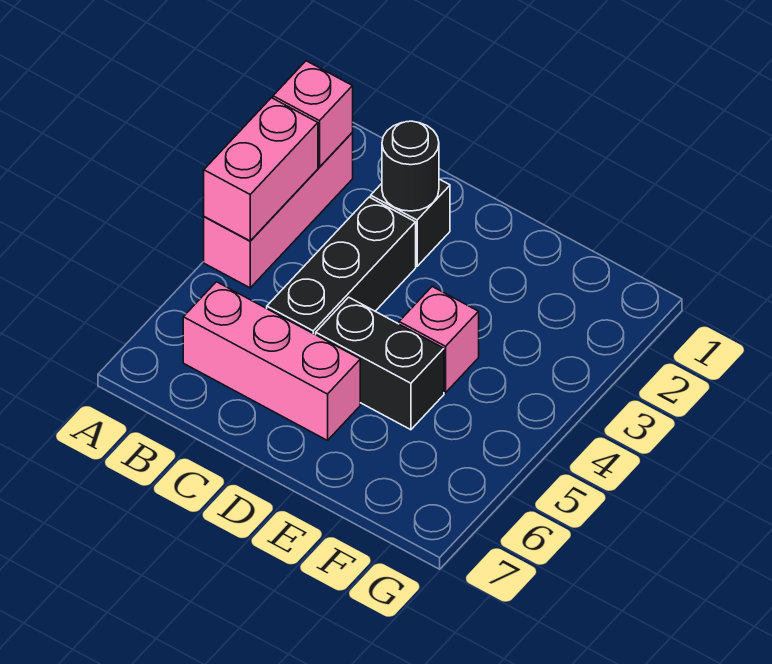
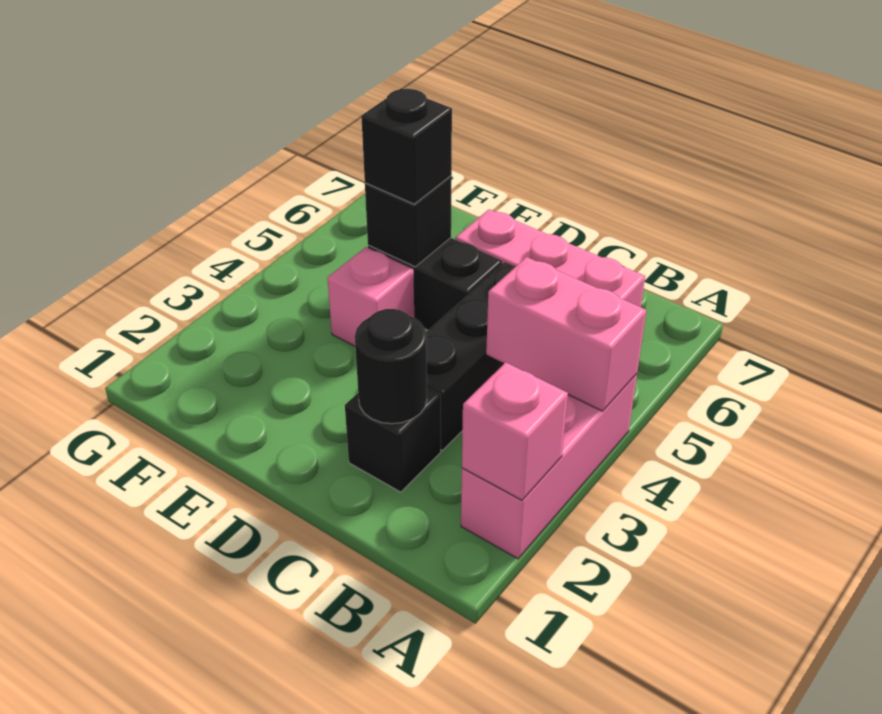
pink brick A3:A4 level 2 -> pink brick A4:B4 level 2
none -> black brick E5 level 2
none -> black brick E5 level 3

